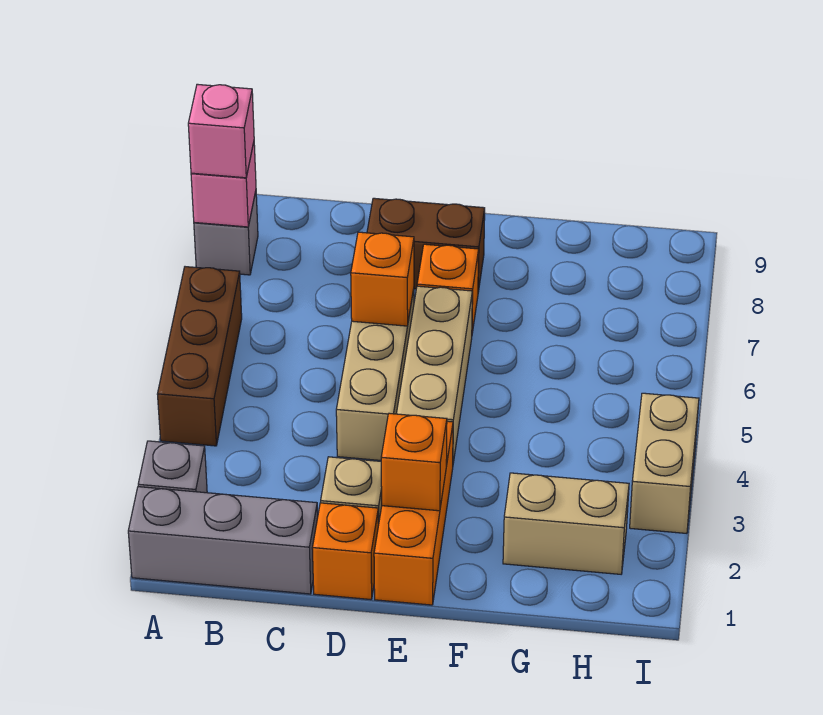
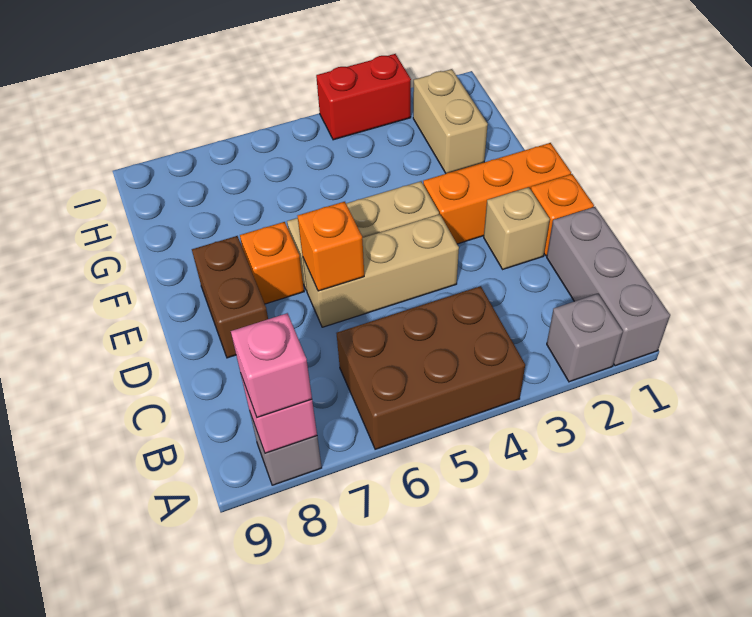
brown brick A4:A6 level 1 -> brown brick A4:B6 level 1
orange brick E2 level 2 -> none
tan brick I3:I4 level 1 -> red brick I3:I4 level 1

